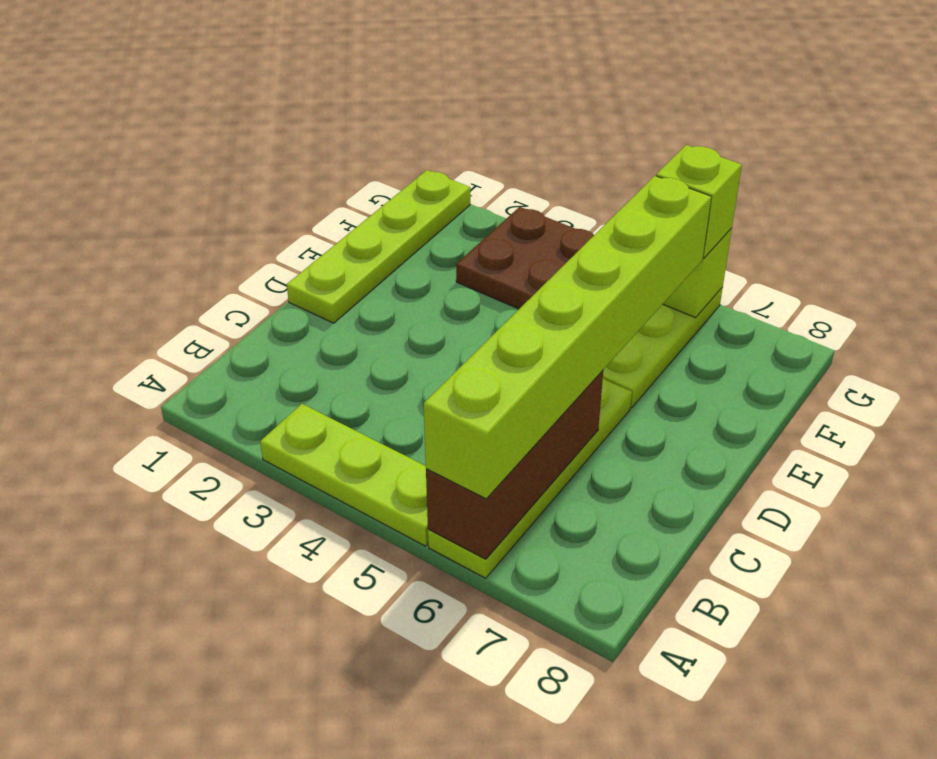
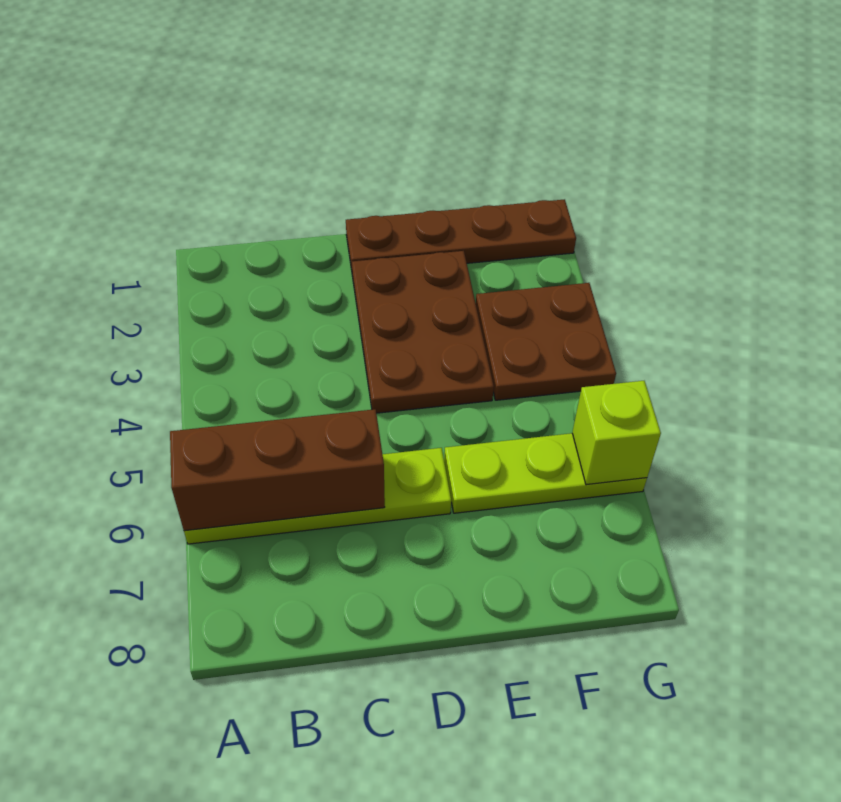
lime plate A3:A5 level 1 -> none
lime brick A6:F6 level 3 -> none
lime plate D1:G1 level 1 -> brown plate D1:G1 level 1
none -> brown plate D2:E4 level 1
lime brick G6 level 3 -> none

